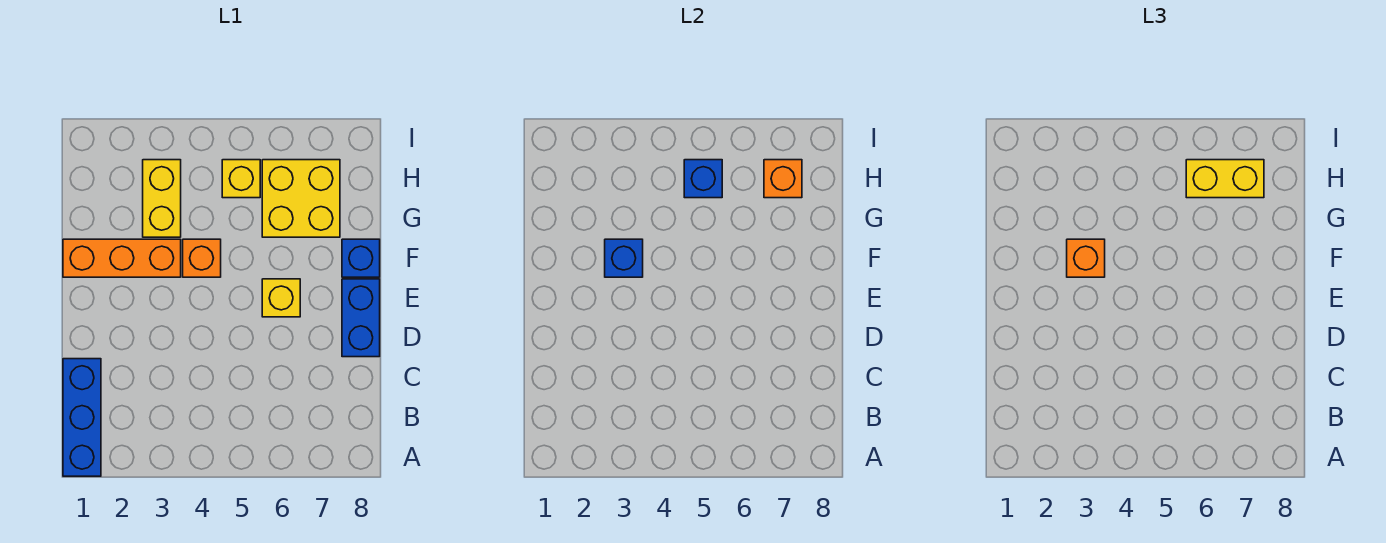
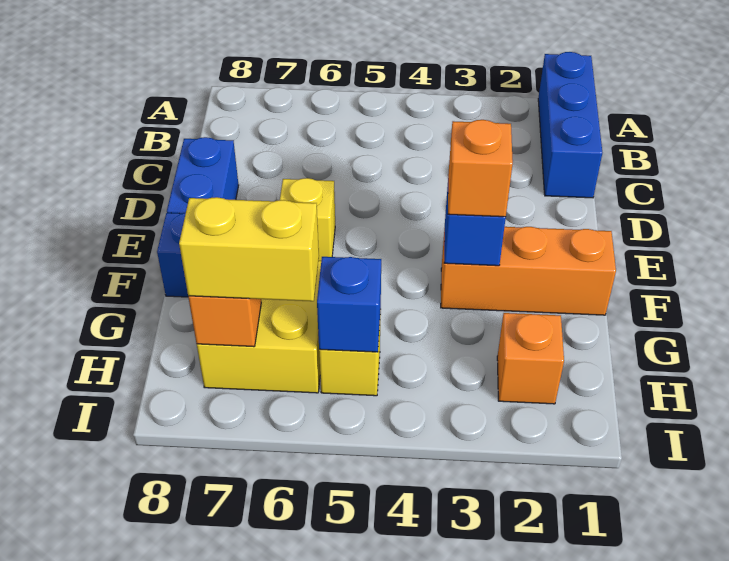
orange brick F4 level 1 -> orange brick H2 level 1
yellow brick G3:H3 level 1 -> none

